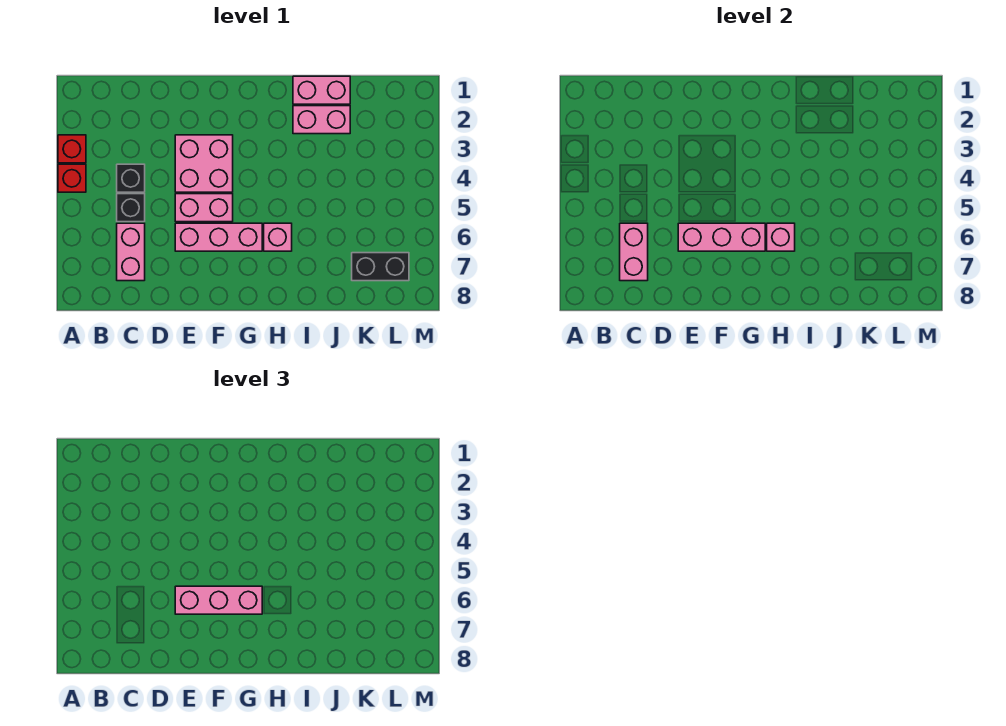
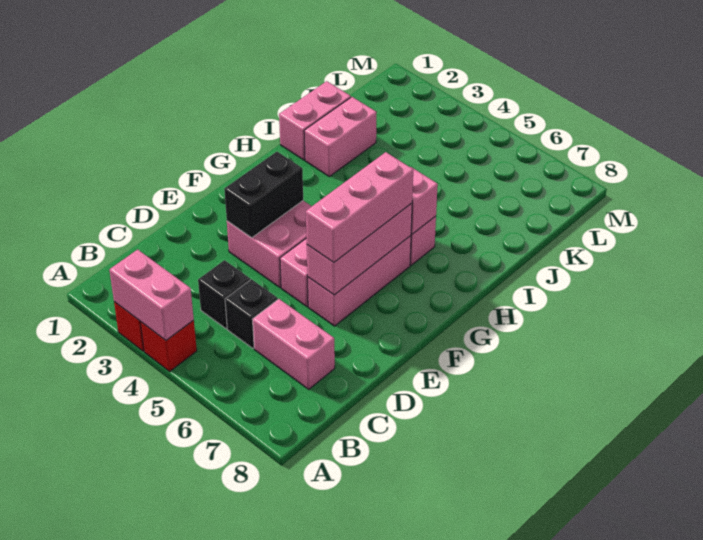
pink brick C6:C7 level 2 -> pink brick A3:A4 level 2
black brick K7:L7 level 1 -> black brick E3:F3 level 2

